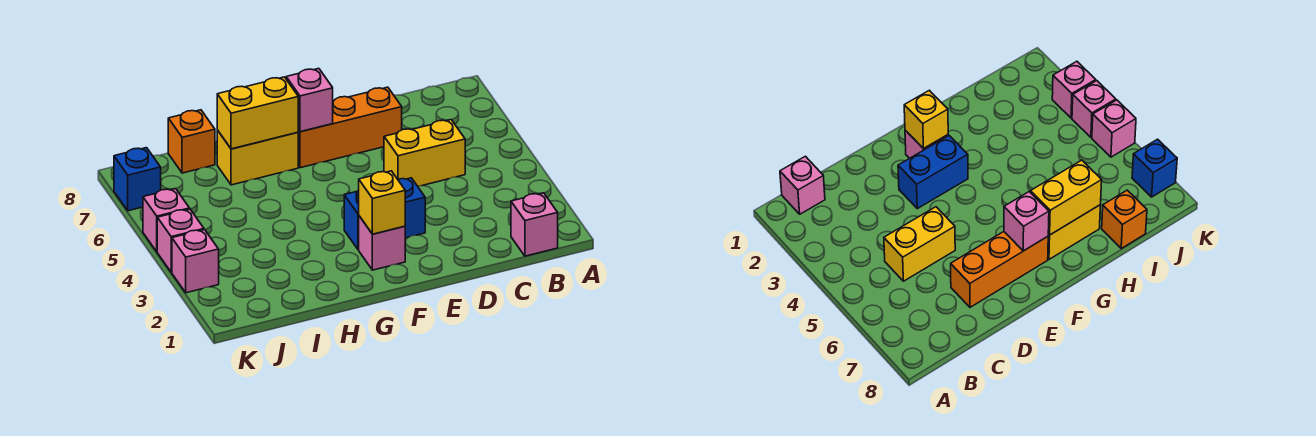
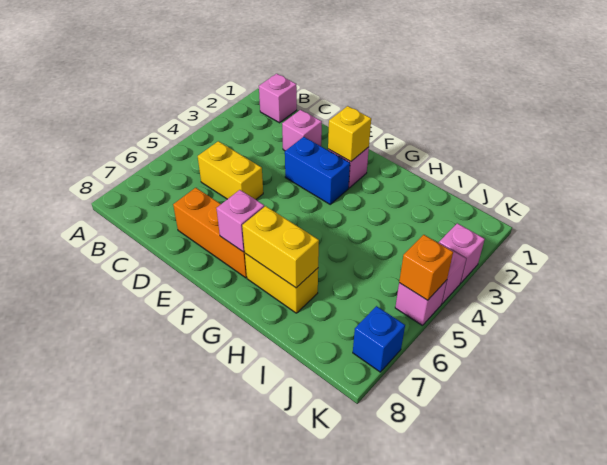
none -> pink brick D2 level 1
orange brick I8 level 1 -> orange brick K5 level 2

